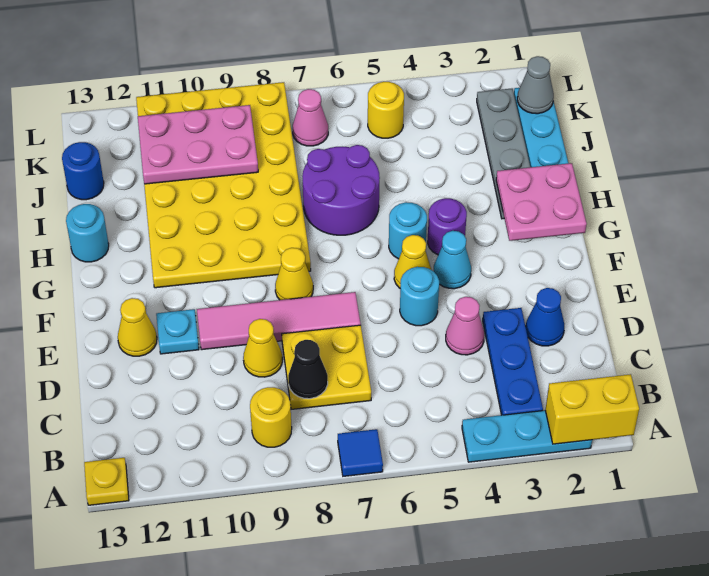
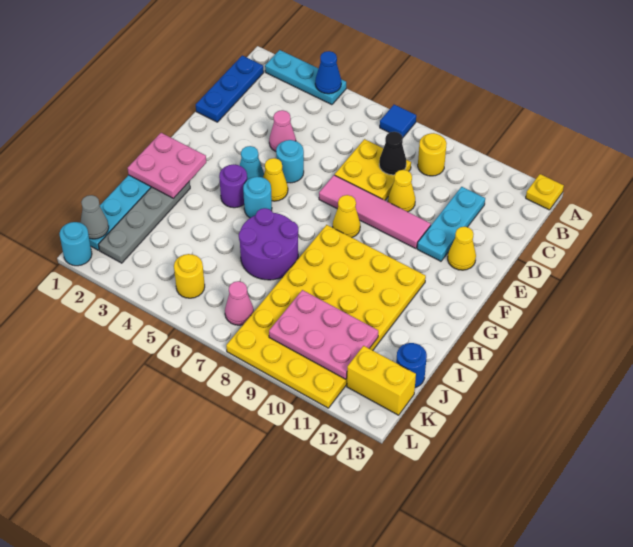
yellow brick A1:A2 level 2 -> yellow brick K12:K13 level 1
blue plate B3:D3 level 1 -> blue plate B1:D1 level 1
blue cone D2 level 1 -> blue cone A4 level 2
cyan plate E11 level 1 -> cyan plate C11:E11 level 1
cyan round brick H13 level 1 -> cyan round brick L1 level 1

